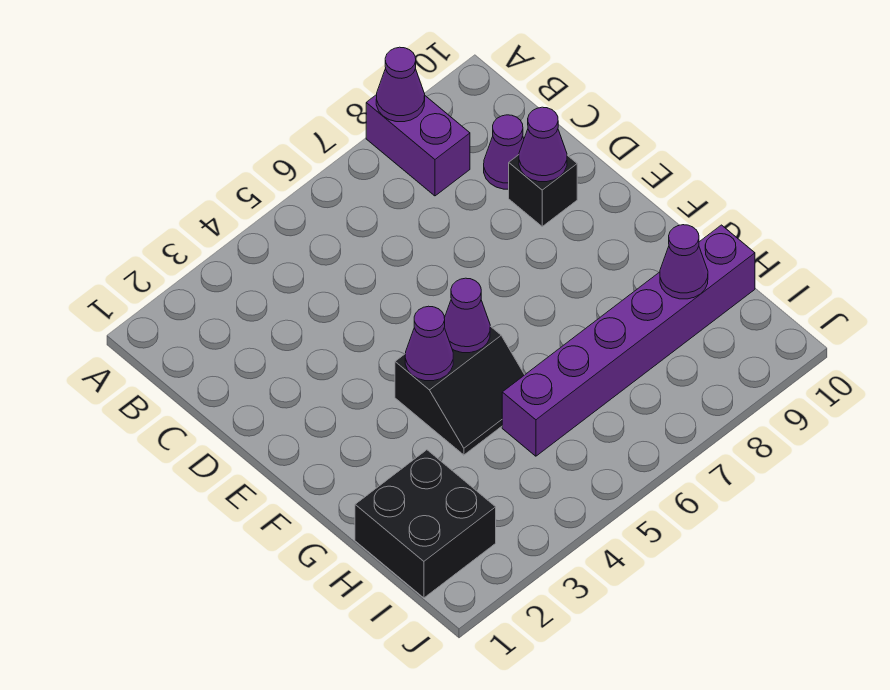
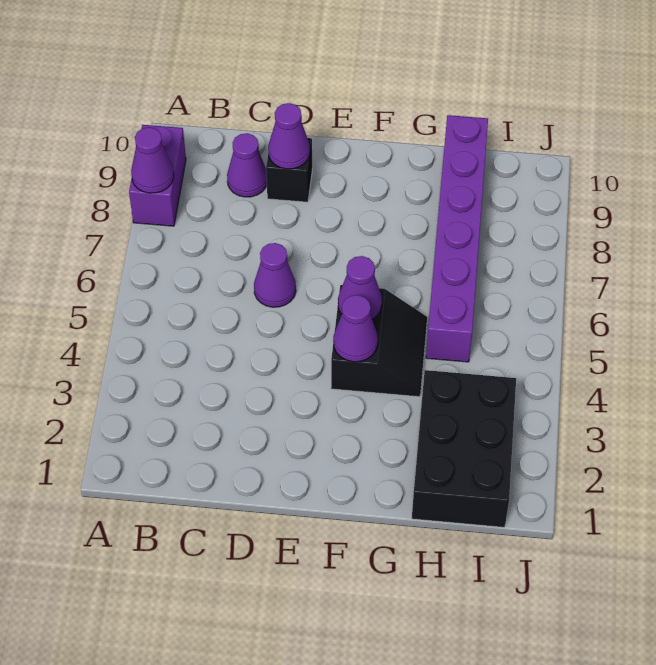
purple brick A8:B8 level 1 -> purple brick A8:A9 level 1
black brick H1:I2 level 1 -> black brick H1:I3 level 1
purple cone H9 level 2 -> purple cone D6 level 1

